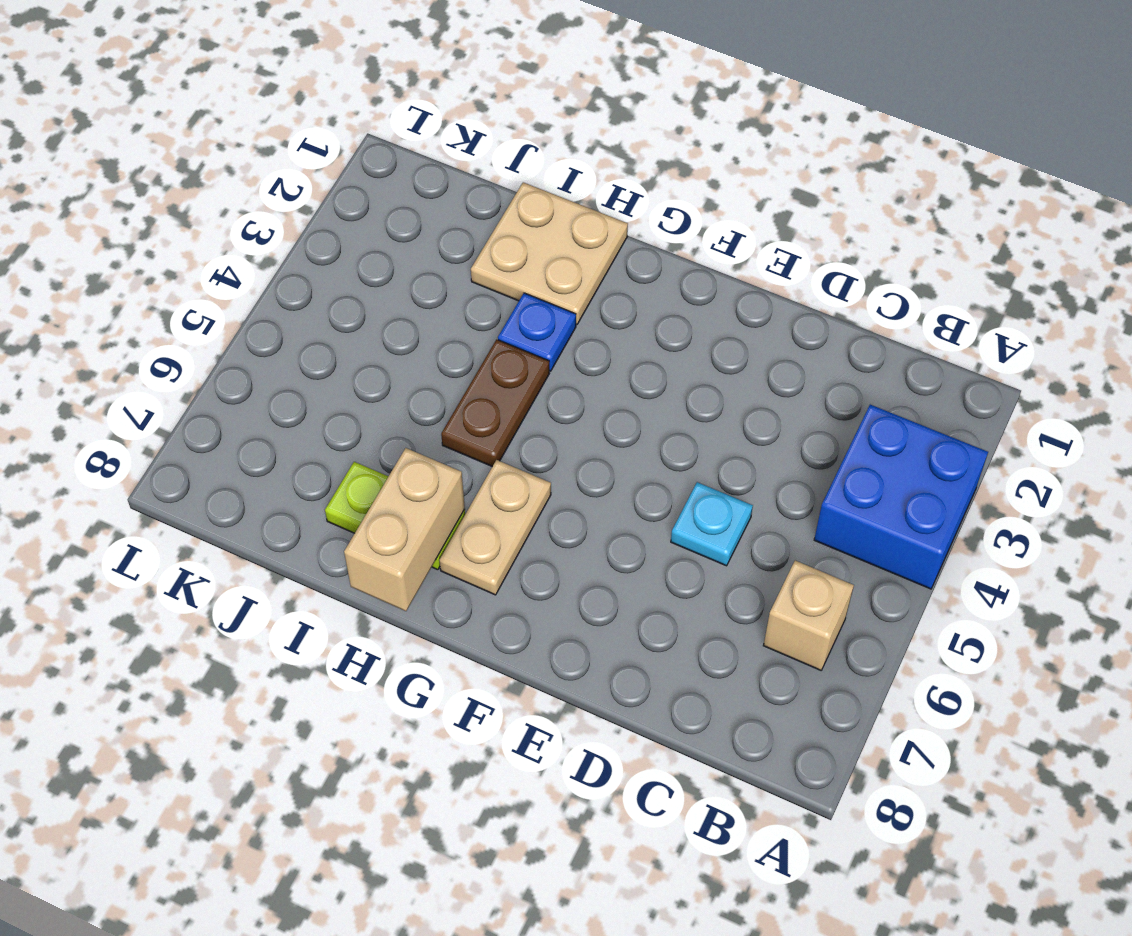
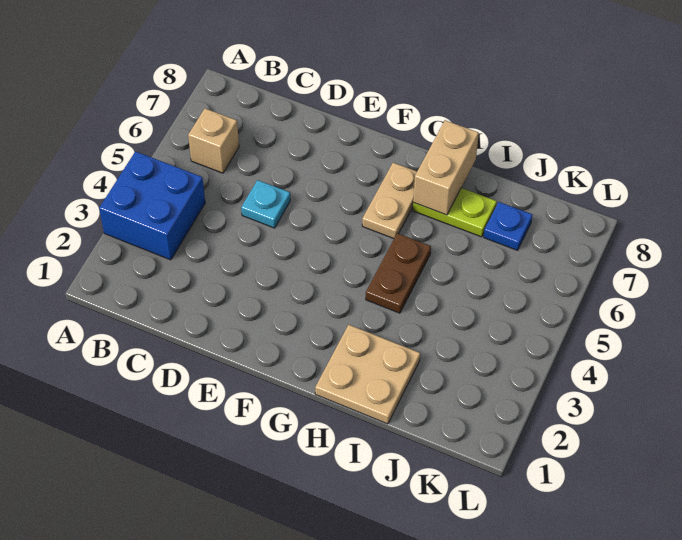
blue plate H3 level 1 -> blue plate J7 level 1

